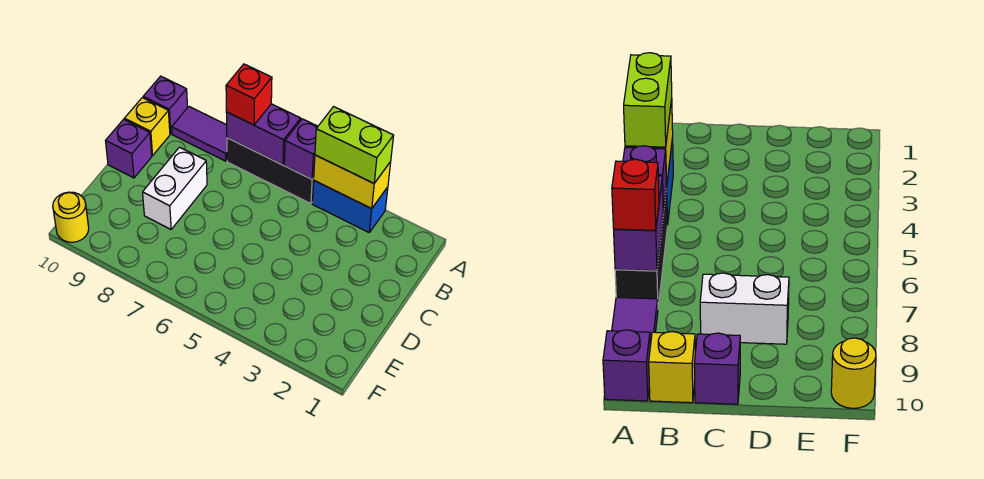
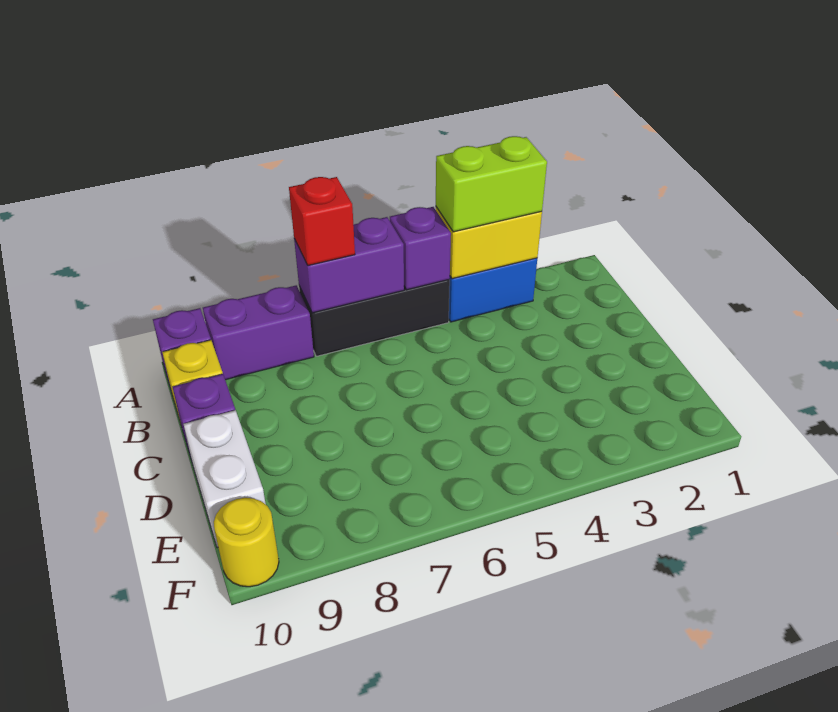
purple tile A8:A9 level 1 -> purple brick A8:A9 level 1
white brick C8:D8 level 1 -> white brick D10:E10 level 1

